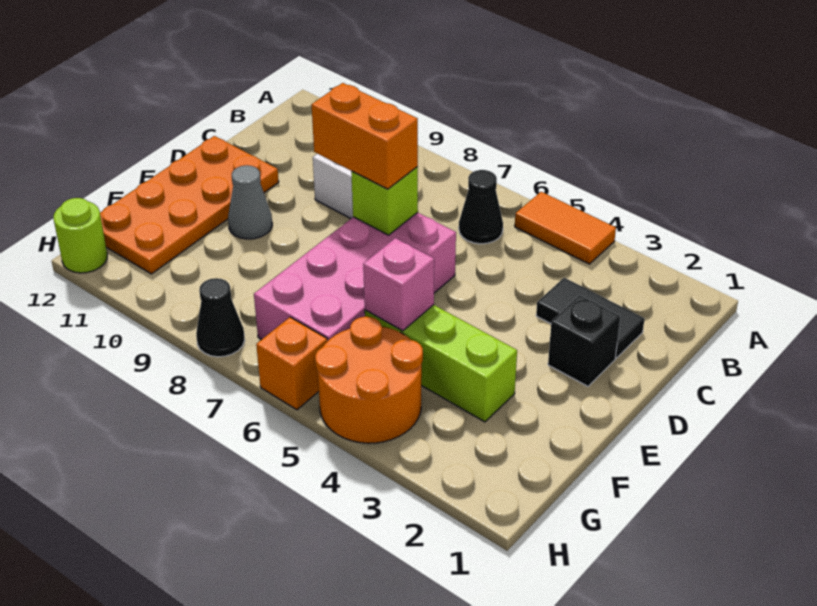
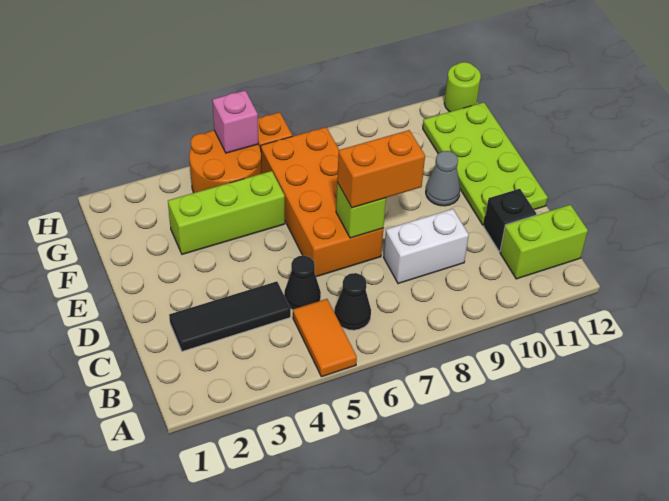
orange tile A4:A5 level 1 -> orange tile A5:B5 level 1
none -> lime brick B11:B12 level 1
black tile C2:C3 level 1 -> black tile C2:C4 level 1
black brick D2 level 1 -> black brick C11 level 1
pink brick D6:G7 level 1 -> orange brick D6:G7 level 1
orange plate D11:G12 level 1 -> lime plate D11:G12 level 1
pink brick F5 level 2 -> pink brick H5 level 2
black cone H8 level 1 -> black cone C5 level 1

